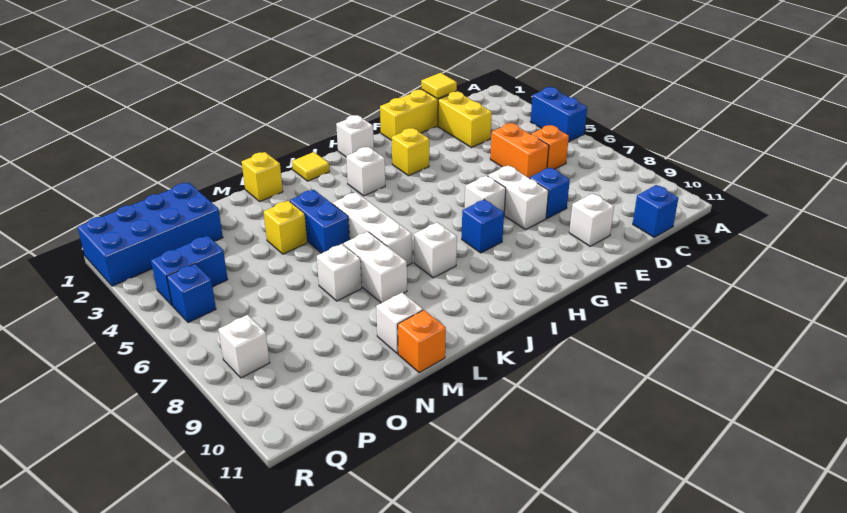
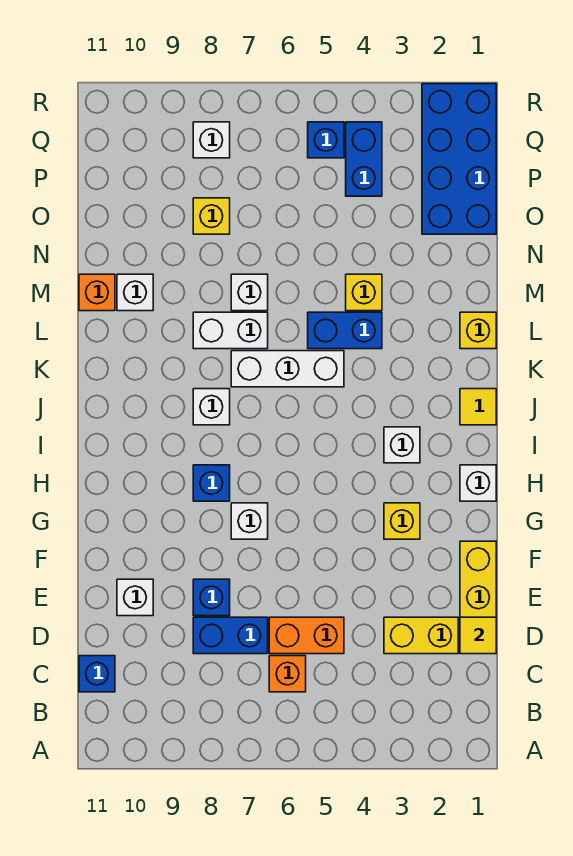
blue brick A4:A5 level 1 -> blue brick D7:D8 level 1
white brick F7:F8 level 1 -> none
none -> yellow brick O8 level 1

